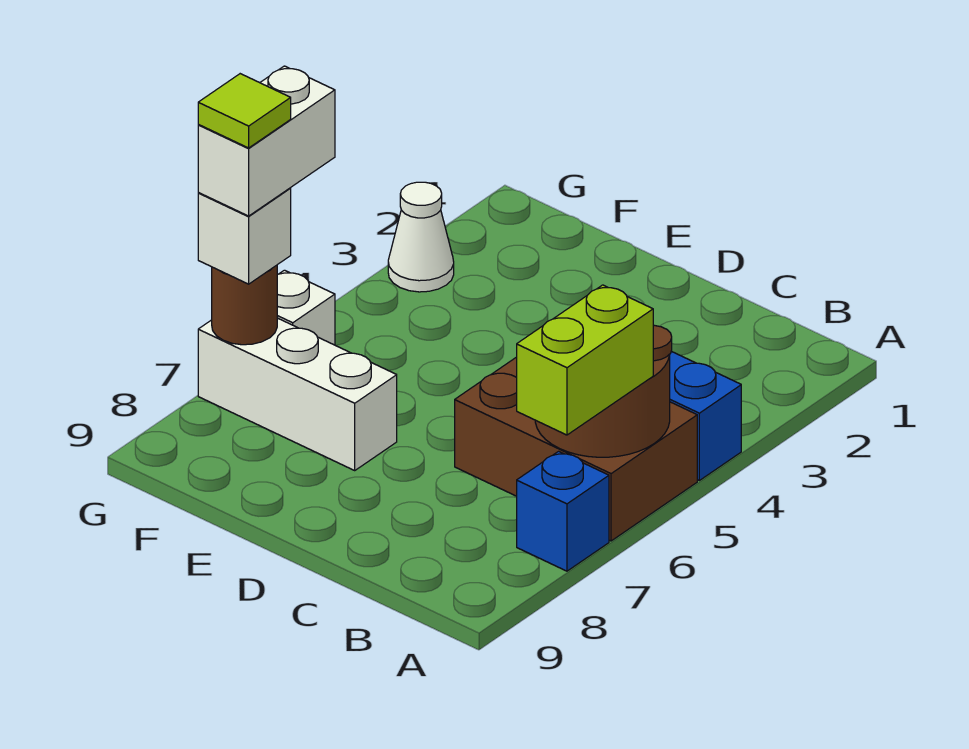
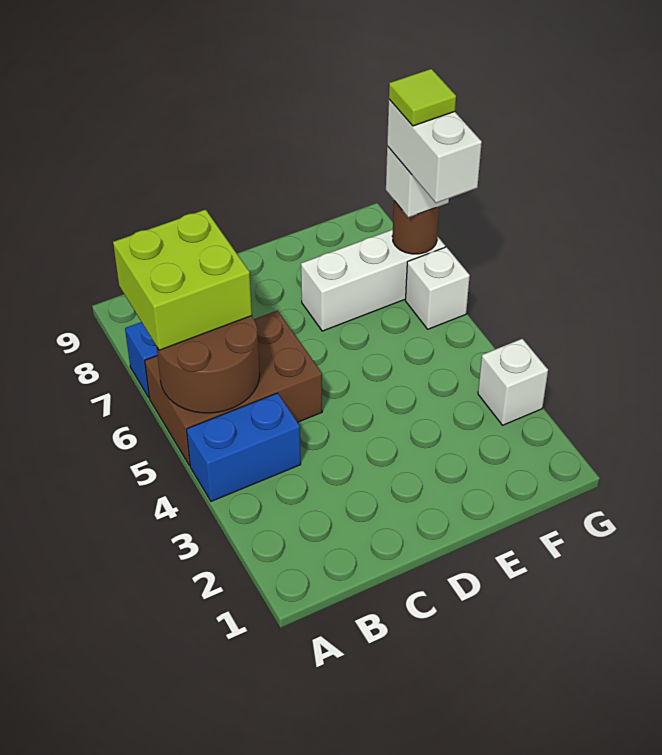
lime brick A6:A7 level 3 -> lime brick A6:B7 level 3
white cone G3 level 1 -> white brick G3 level 1

